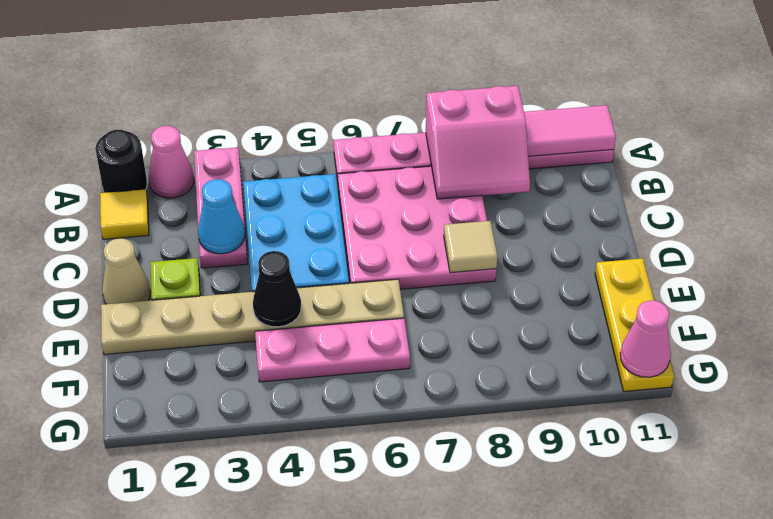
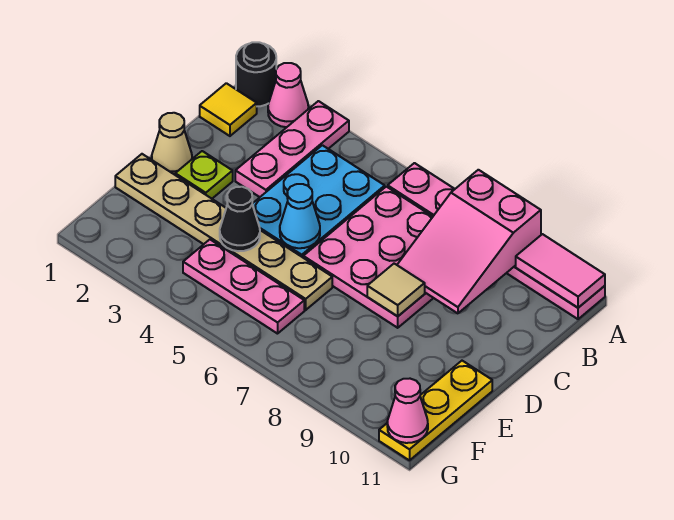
pink slope A8:B9 level 2 top A -> pink slope A8:C9 level 2 top A
cyan cone C3 level 2 -> cyan cone D5 level 2

